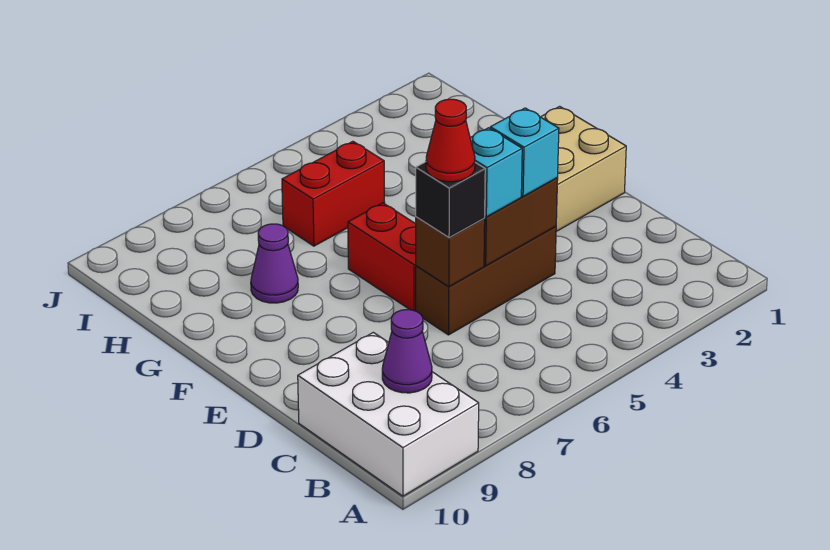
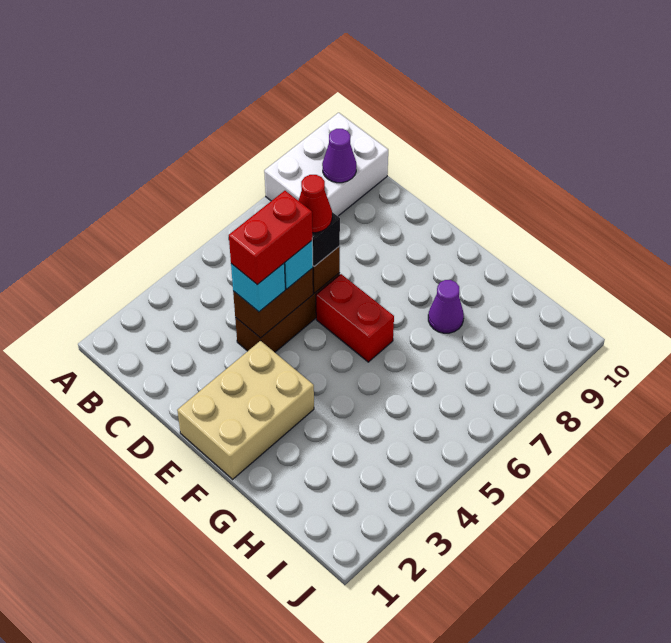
white brick A9:C10 level 1 -> white brick A8:B10 level 1
red brick H5:H6 level 1 -> red brick D4:D5 level 4

